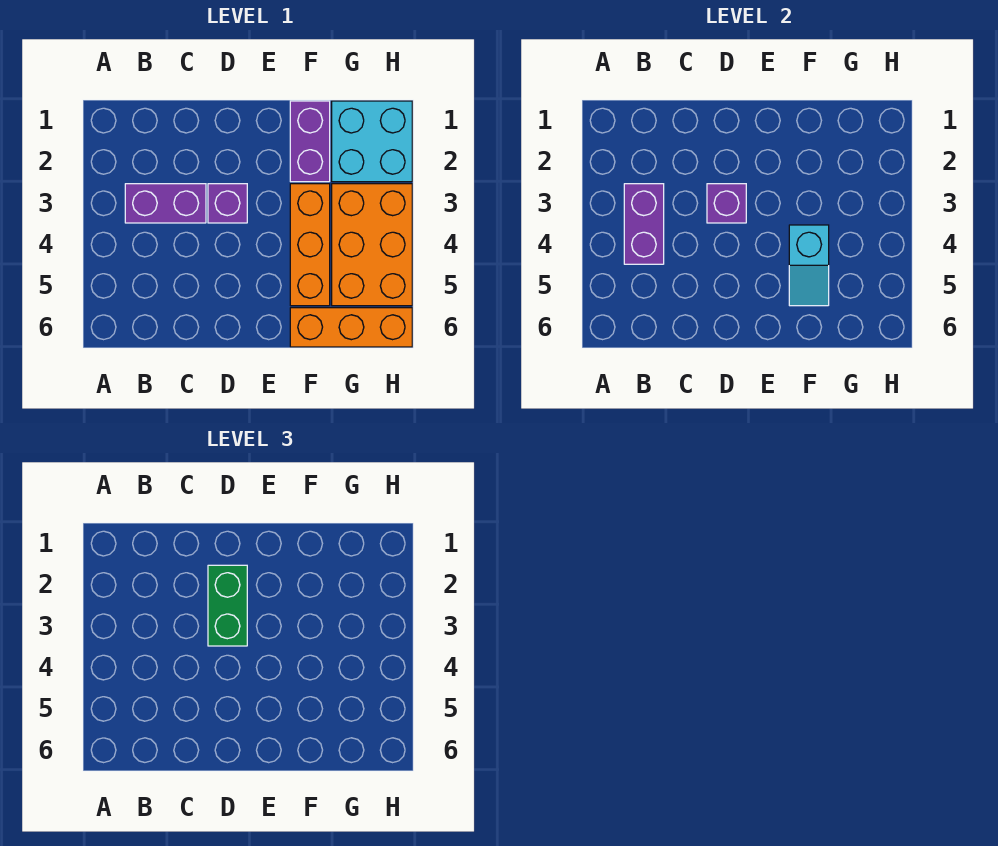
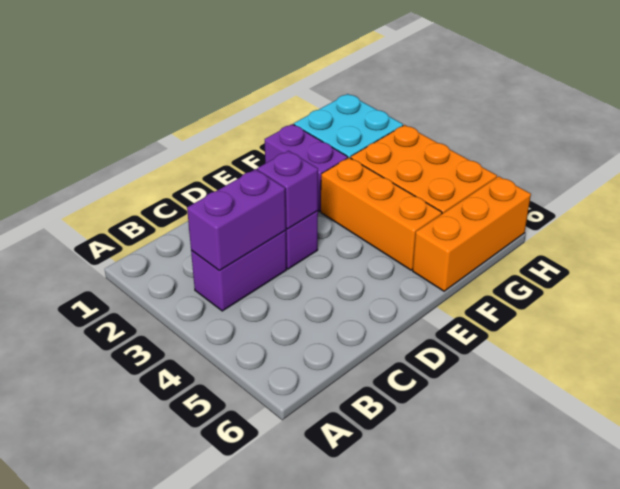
purple brick B3:B4 level 2 -> purple brick B3:C3 level 2
green brick D2:D3 level 3 -> none
cyan slope F4:F5 level 2 top 4 -> none

